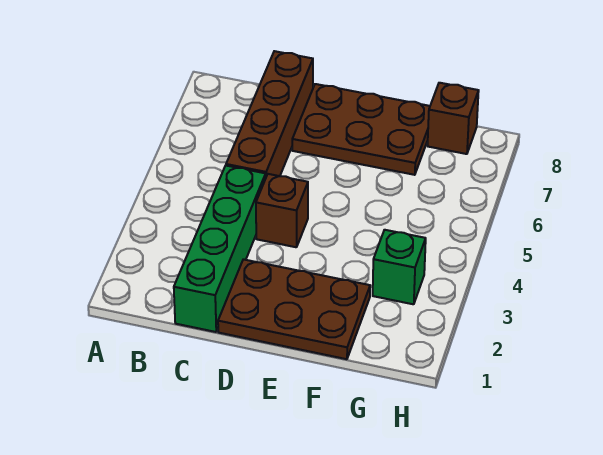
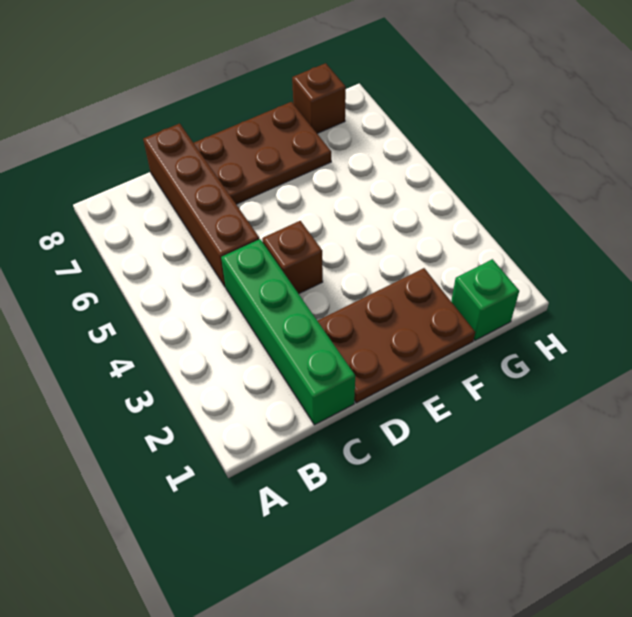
green brick G3 level 1 -> green brick G1 level 1

